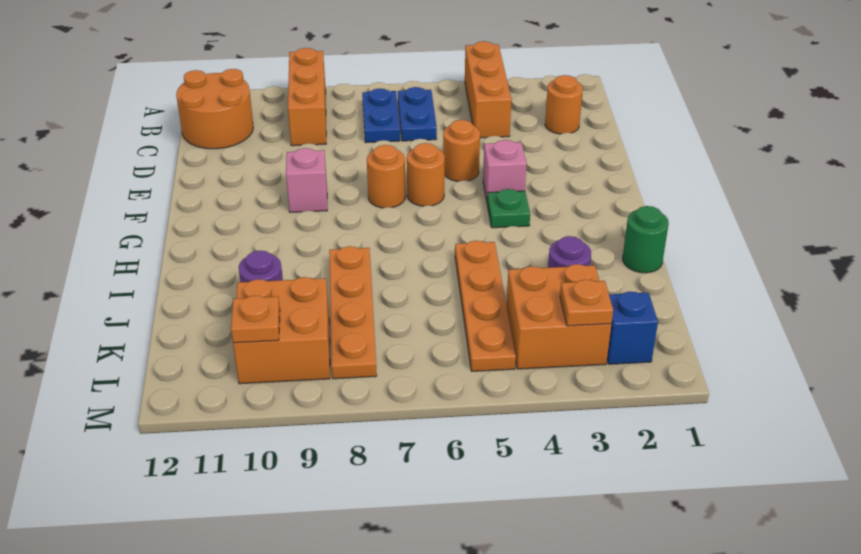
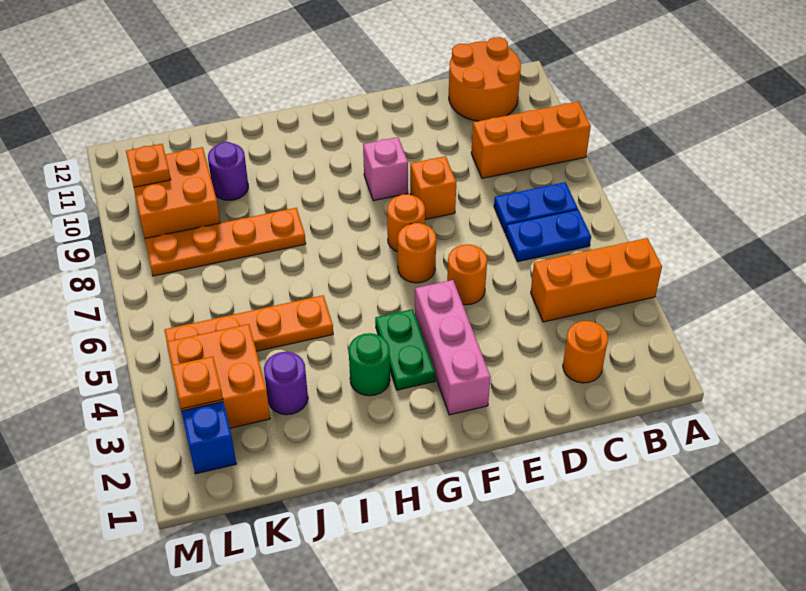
none -> orange brick E8 level 1
pink brick F4 level 1 -> pink brick F2:F4 level 1
green plate G4 level 1 -> green plate G3:G4 level 1
green round brick I1 level 1 -> green round brick H3 level 1

